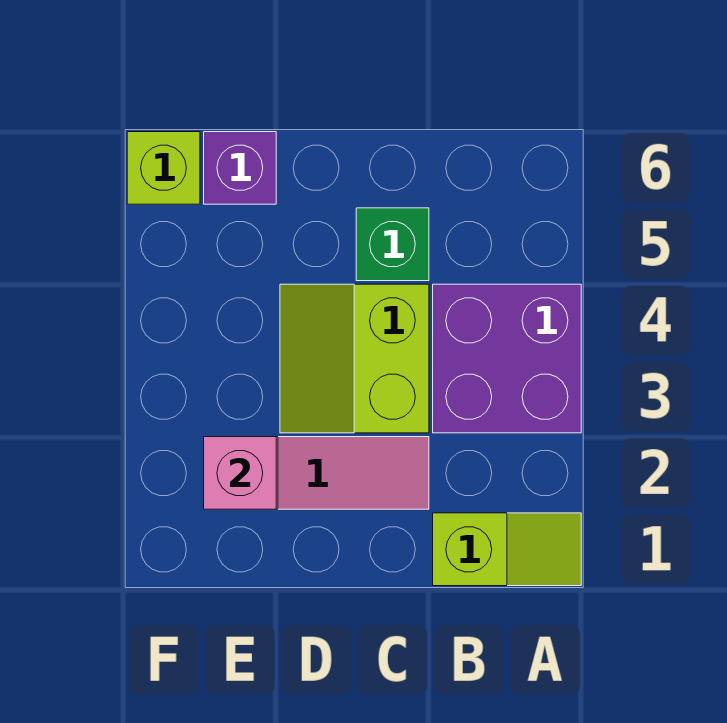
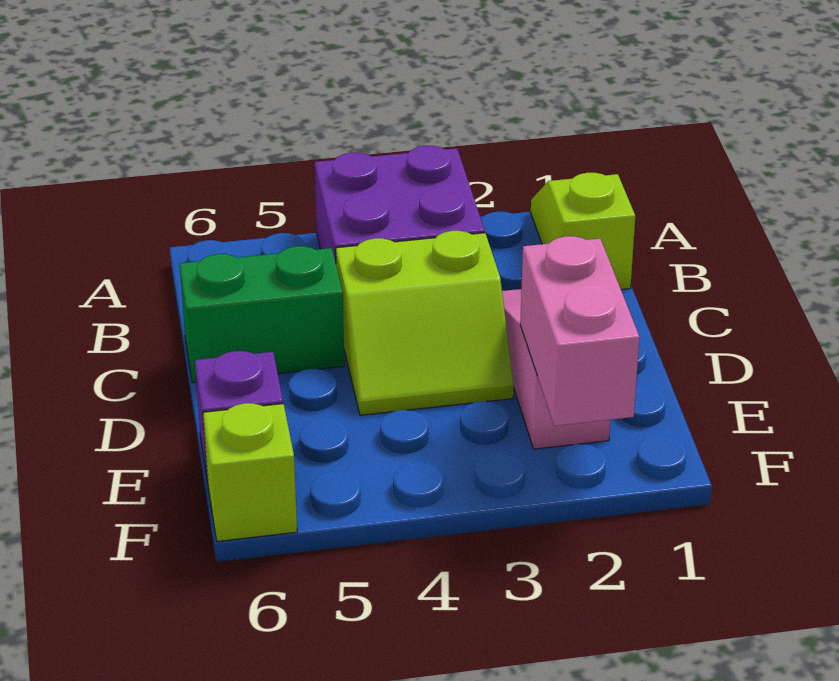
green brick C5 level 1 -> green brick C5:C6 level 1
pink brick E2 level 2 -> pink brick E2:F2 level 2

